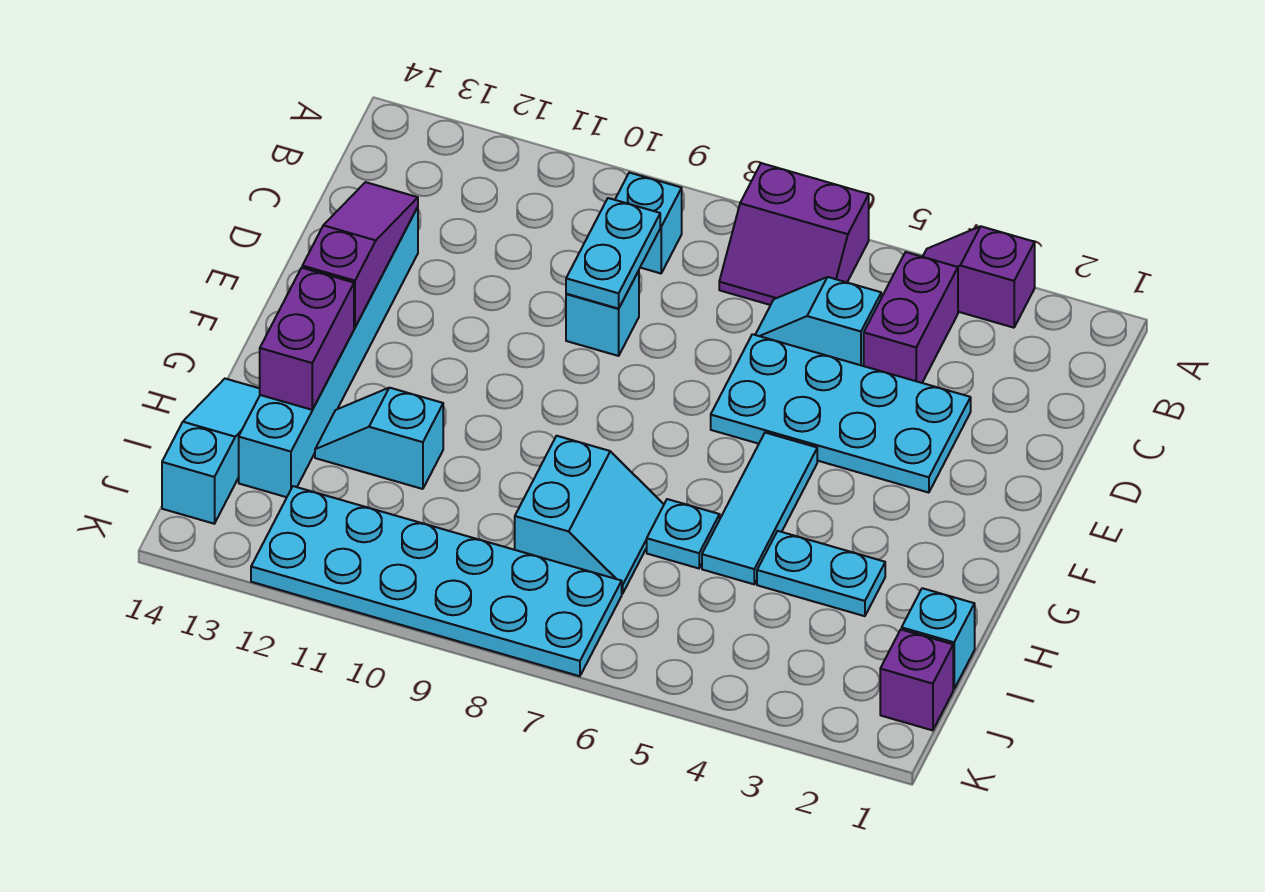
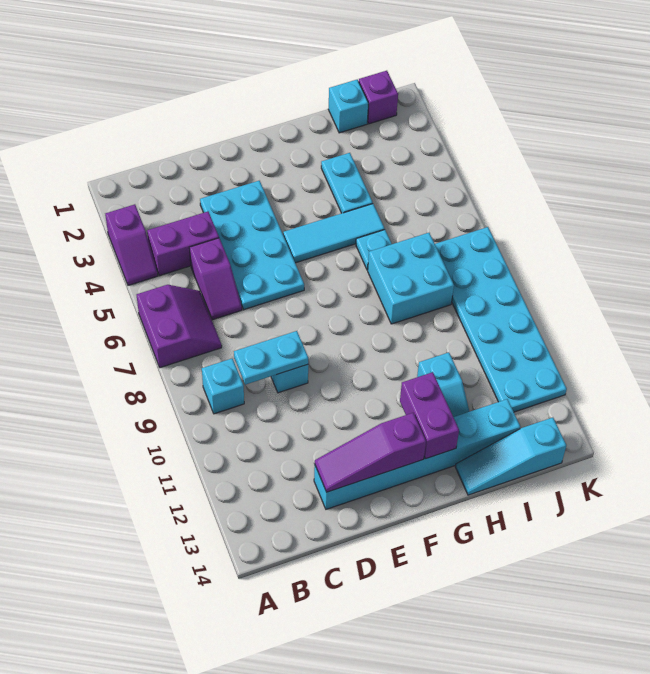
cyan slope C5:C6 level 1 top 5 -> purple slope C5:C6 level 1 top 5
purple brick G13:H13 level 2 -> purple brick G12:G13 level 2
cyan slope H7:I8 level 1 top 8 -> cyan brick H7:I8 level 1

